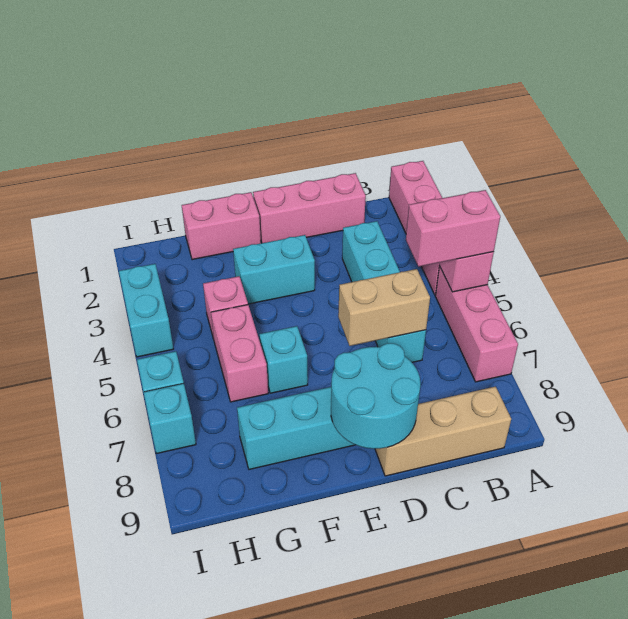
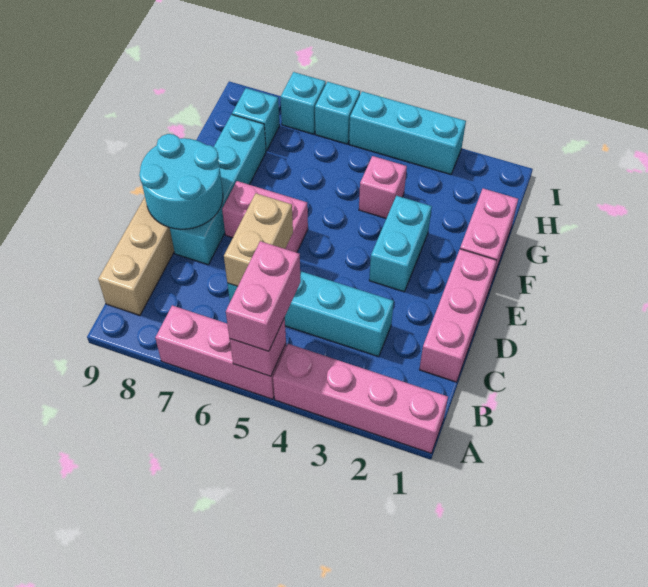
cyan brick F6 level 1 -> cyan brick H8 level 1
pink brick G5:G6 level 1 -> pink brick E6:E7 level 1
cyan brick I3:I4 level 1 -> cyan brick I3:I5 level 1

